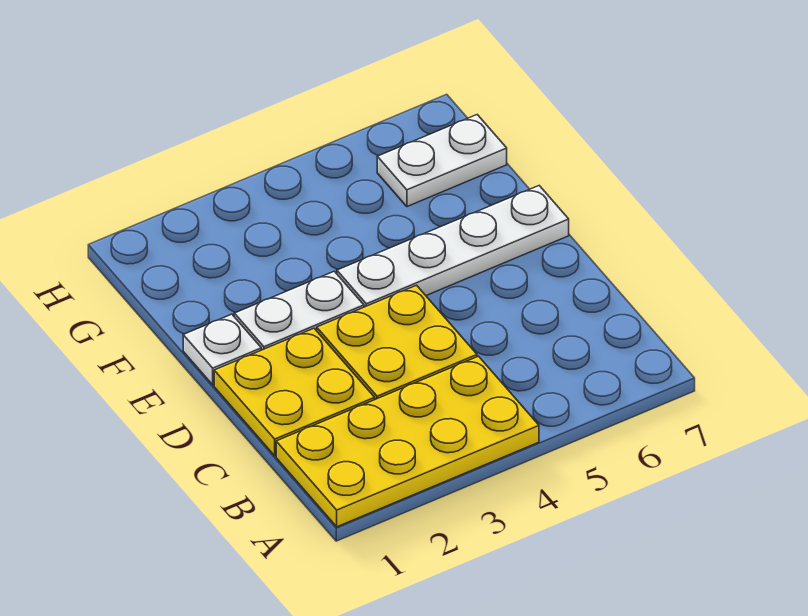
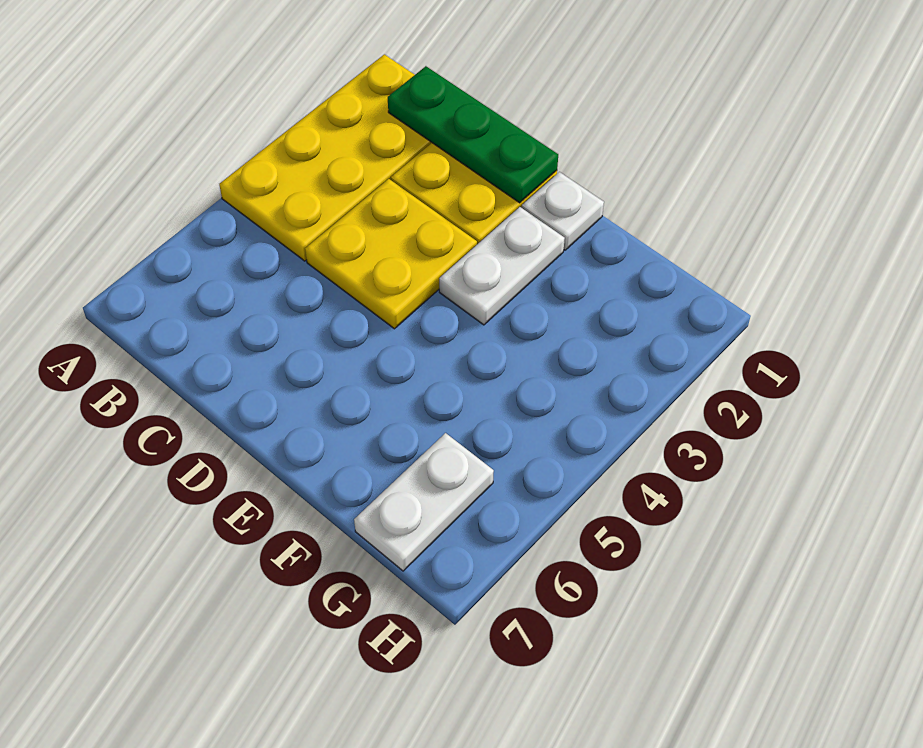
none -> green plate B1:D1 level 2
white plate E4:E7 level 1 -> none

